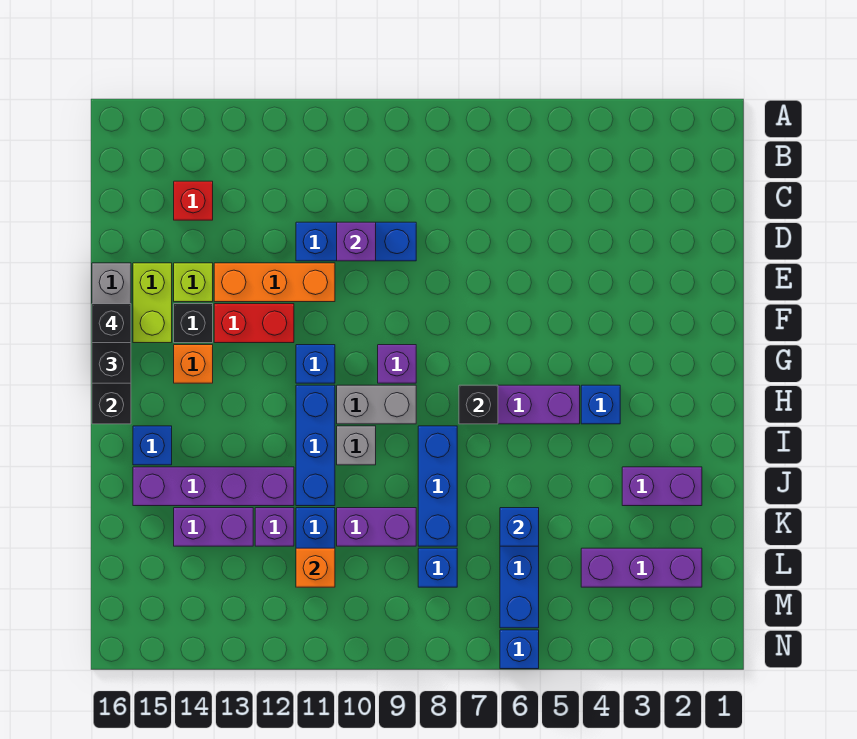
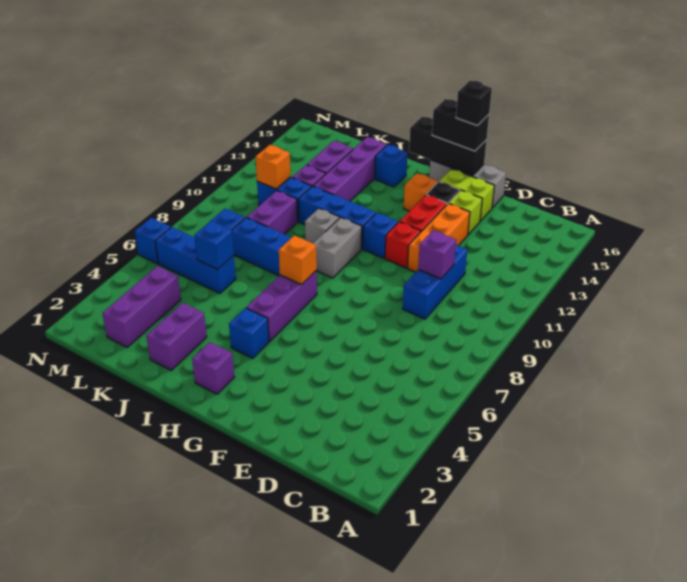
red brick C14 level 1 -> red brick F11 level 1
purple brick G9 level 1 -> purple brick H2 level 1
black brick H7 level 2 -> orange brick H7 level 2

